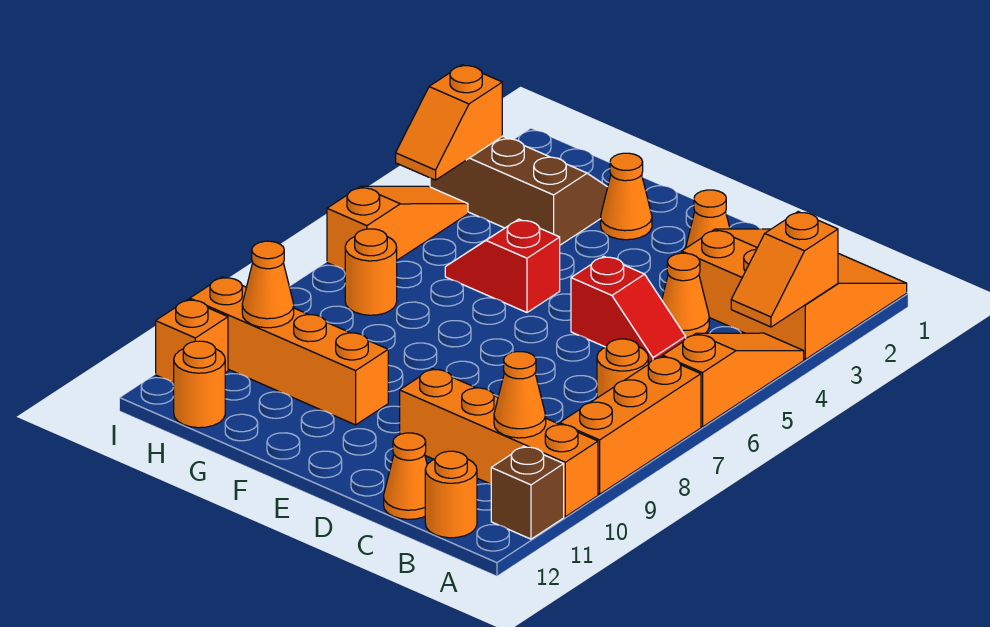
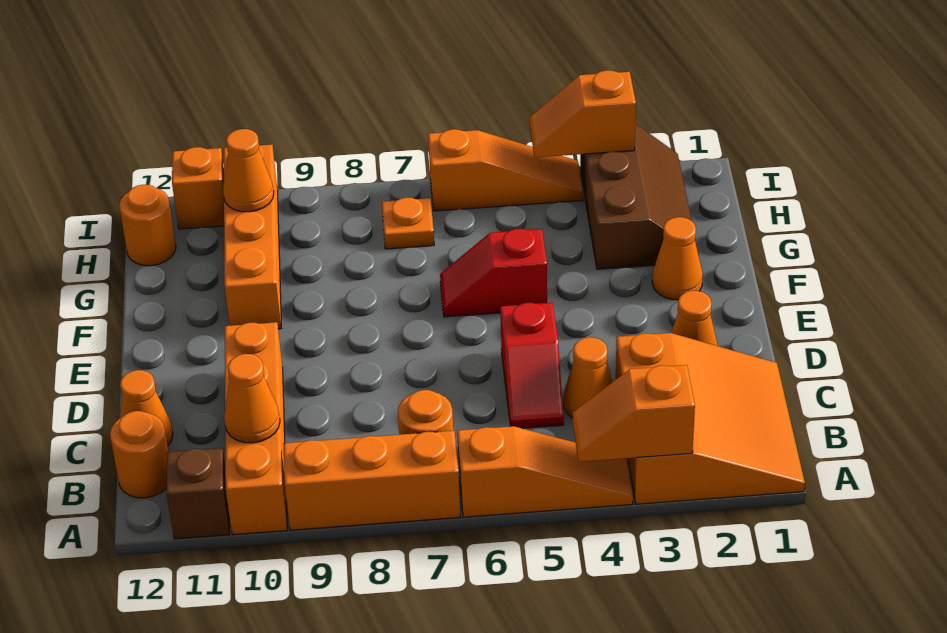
red slope F5:G5 level 1 top F -> red slope F5:F6 level 1 top 5
orange round brick H7 level 1 -> orange plate H7 level 1

